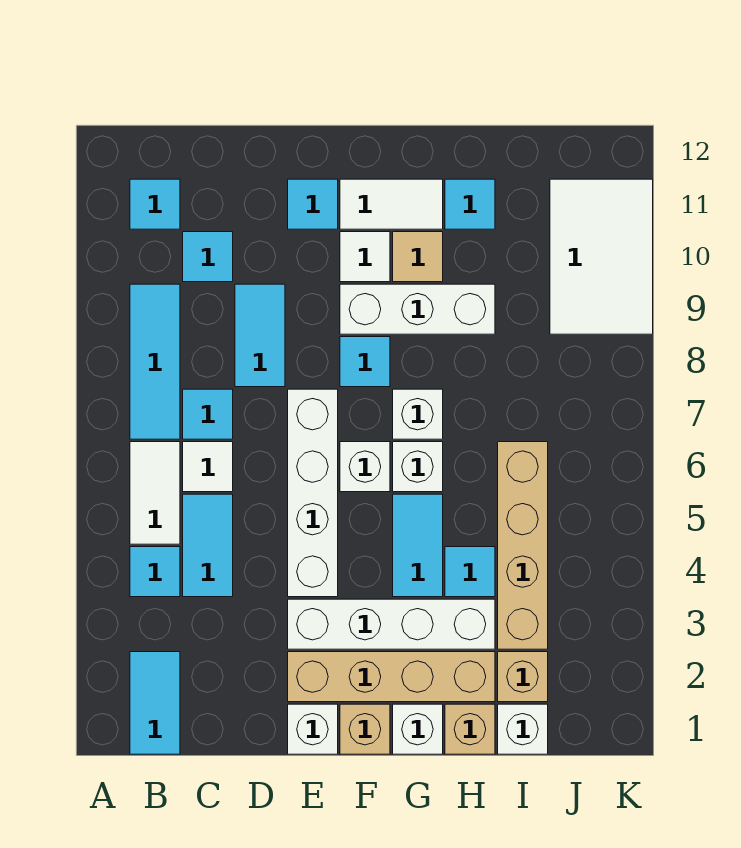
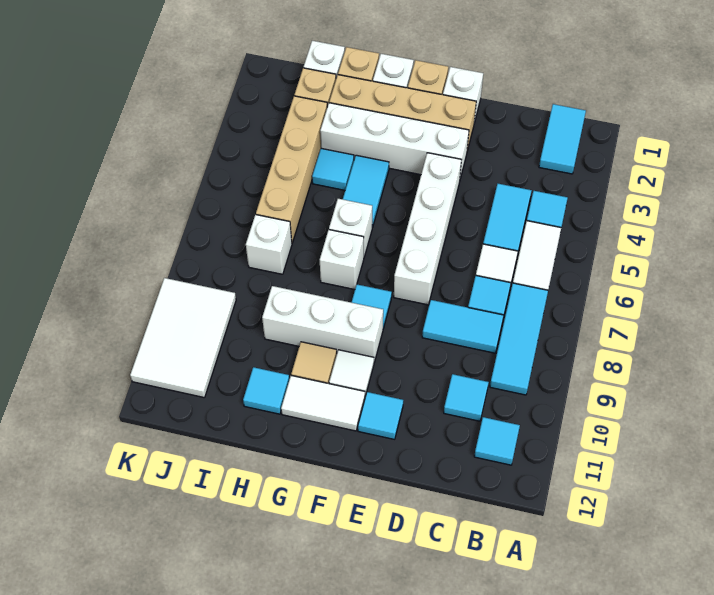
cyan tile D8:D9 level 1 -> cyan tile C8:D8 level 1
white brick F6 level 1 -> white brick I7 level 1

